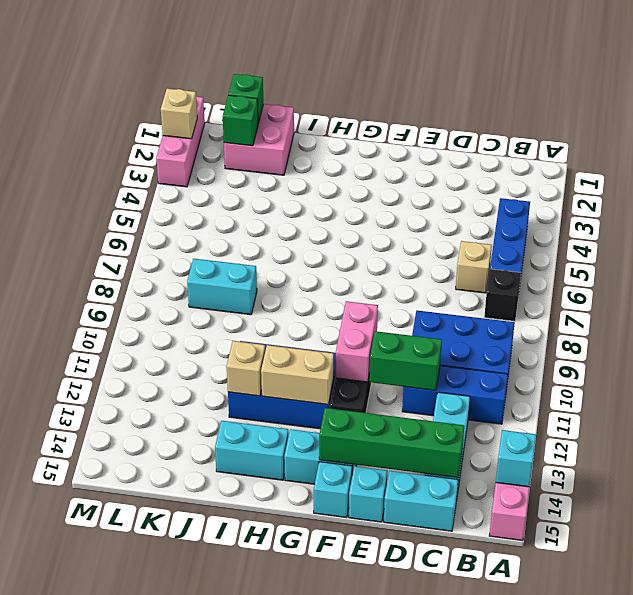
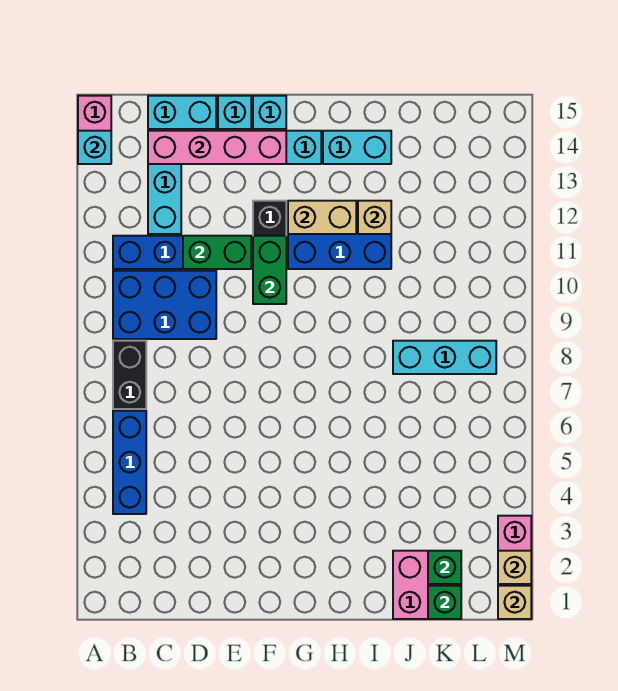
black brick B7 level 1 -> black brick B7:B8 level 1
tan brick C6 level 1 -> tan brick M1 level 2
green brick C14:F14 level 2 -> pink brick C14:F14 level 2
pink brick F10:F11 level 2 -> green brick F10:F11 level 2
cyan brick J8:K8 level 1 -> cyan brick J8:L8 level 1

